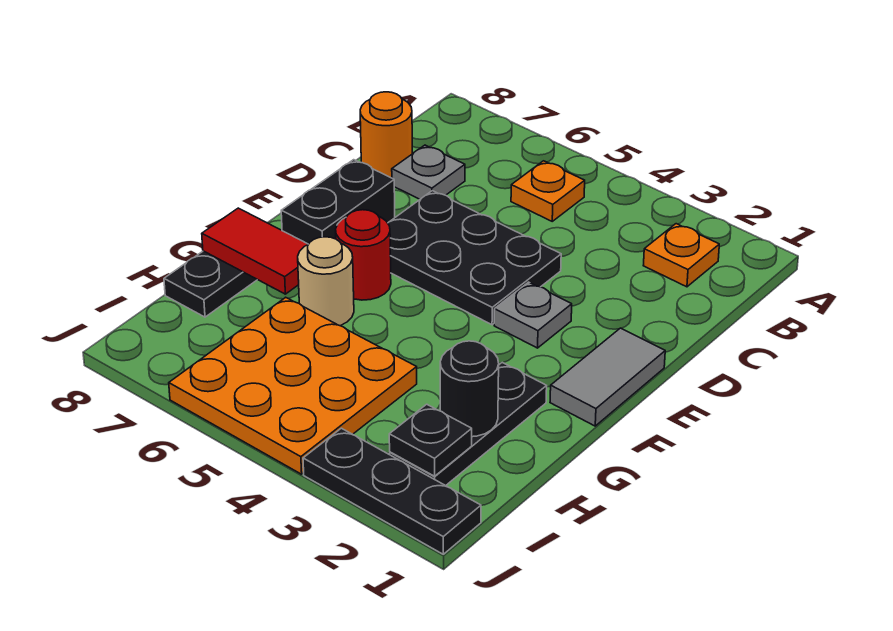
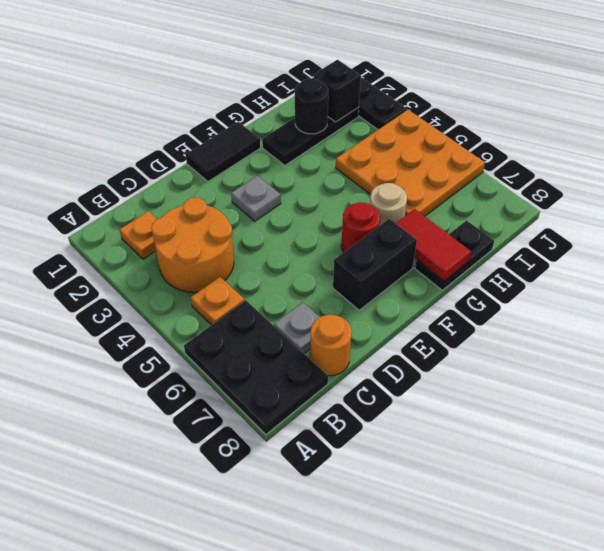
none -> orange round brick B3:C4 level 1
black plate D4:E6 level 1 -> black plate A6:B8 level 1
grey tile E1:F1 level 1 -> black tile E1:F1 level 1
black plate I2 level 2 -> black brick I2 level 2

